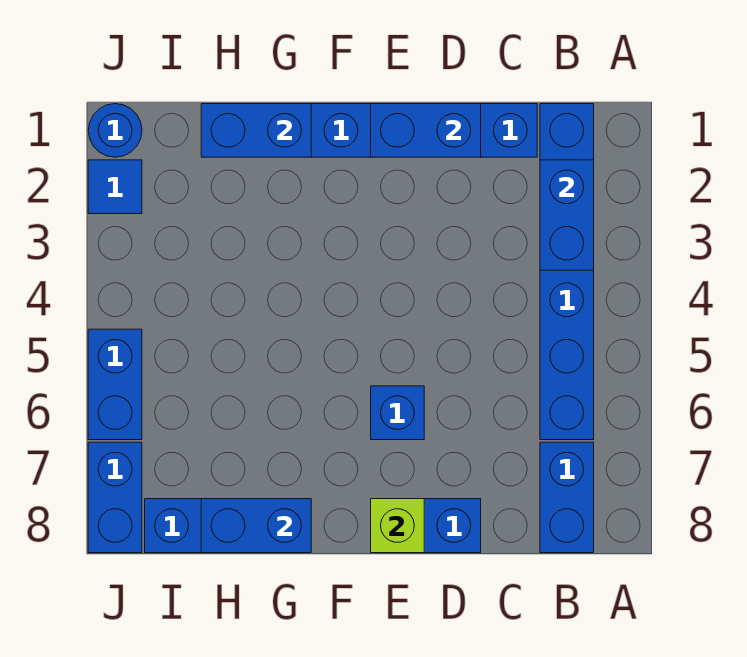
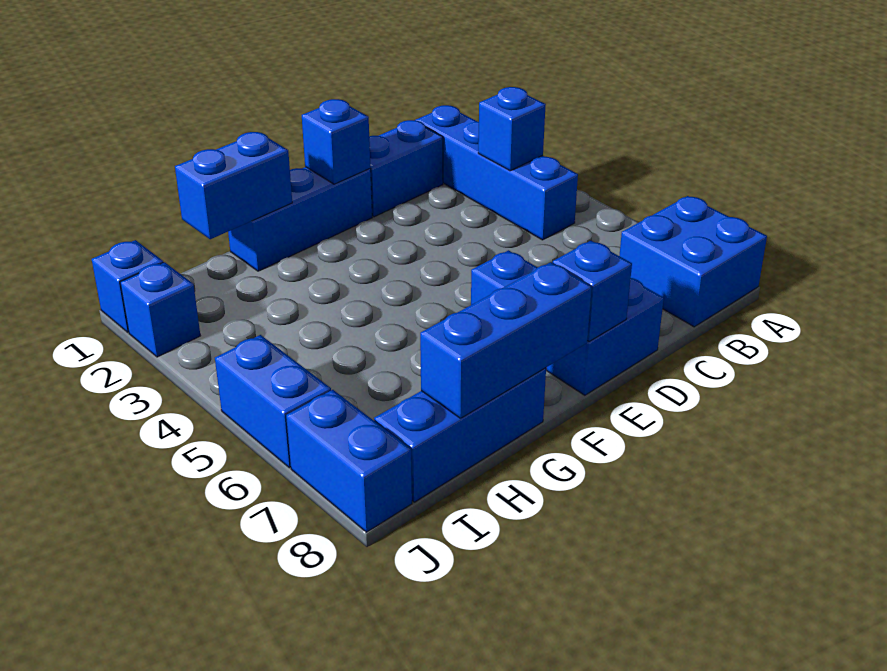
blue brick B1:B6 level 1 -> blue brick B1:B4 level 1
blue brick B2:B3 level 2 -> blue brick B3 level 2
blue brick B7:B8 level 1 -> blue brick A7:B8 level 1
blue brick D1:E1 level 2 -> blue brick E1 level 2
lime brick E8 level 2 -> blue brick E8 level 2
blue brick G8:H8 level 2 -> blue brick F8:H8 level 2
blue round brick J1 level 1 -> blue brick J1 level 1
blue tile J2 level 1 -> blue brick J2 level 1

